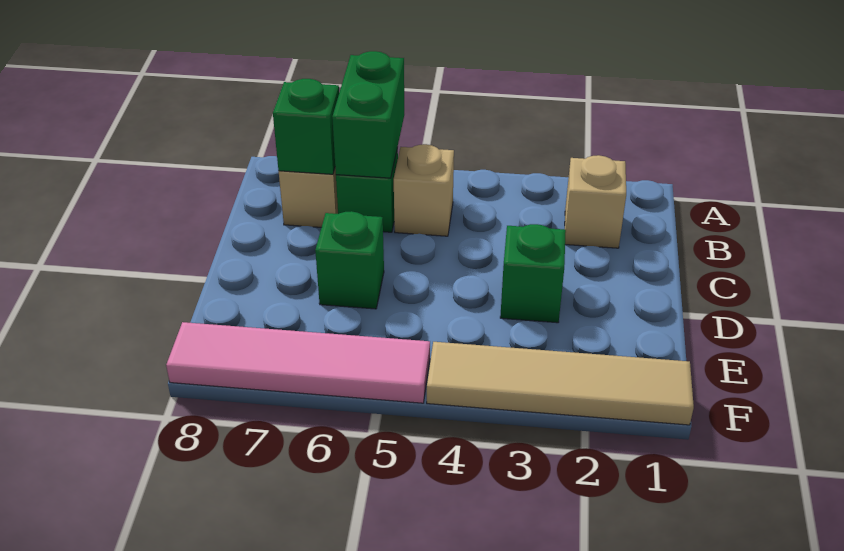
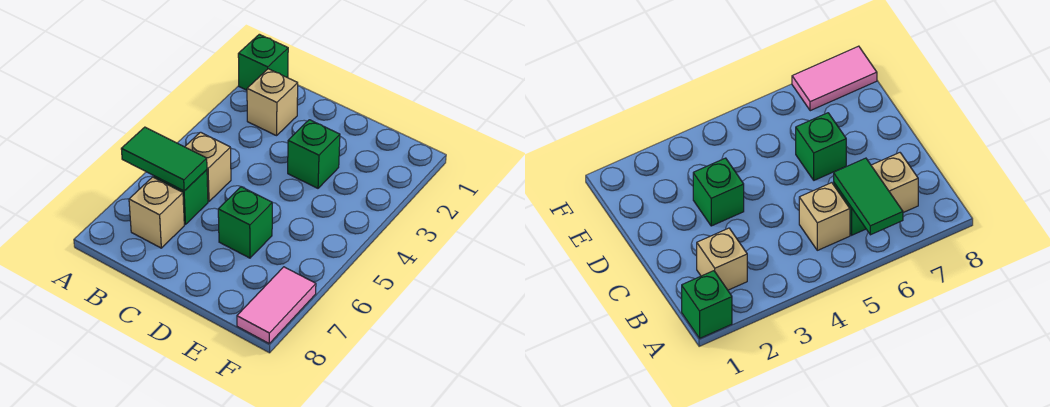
green brick A6:B6 level 2 -> green tile A6:B6 level 2
green brick B7 level 2 -> green brick A1 level 1
tan tile F1:F4 level 1 -> none
pink tile F5:F8 level 1 -> pink tile F7:F8 level 1

